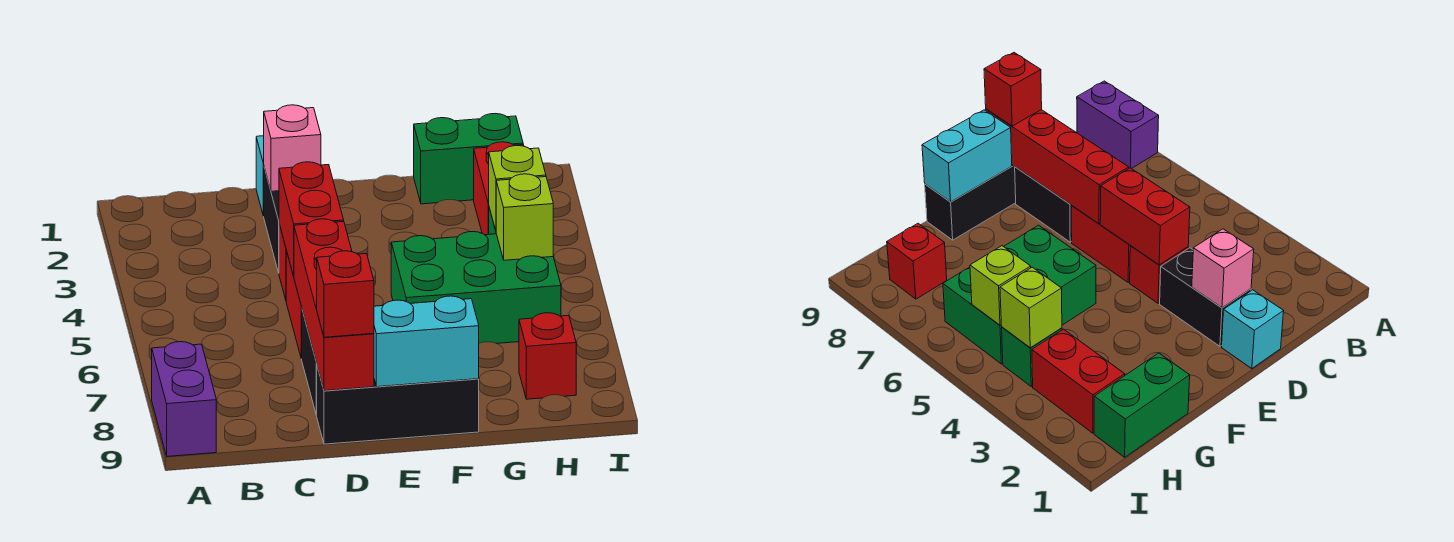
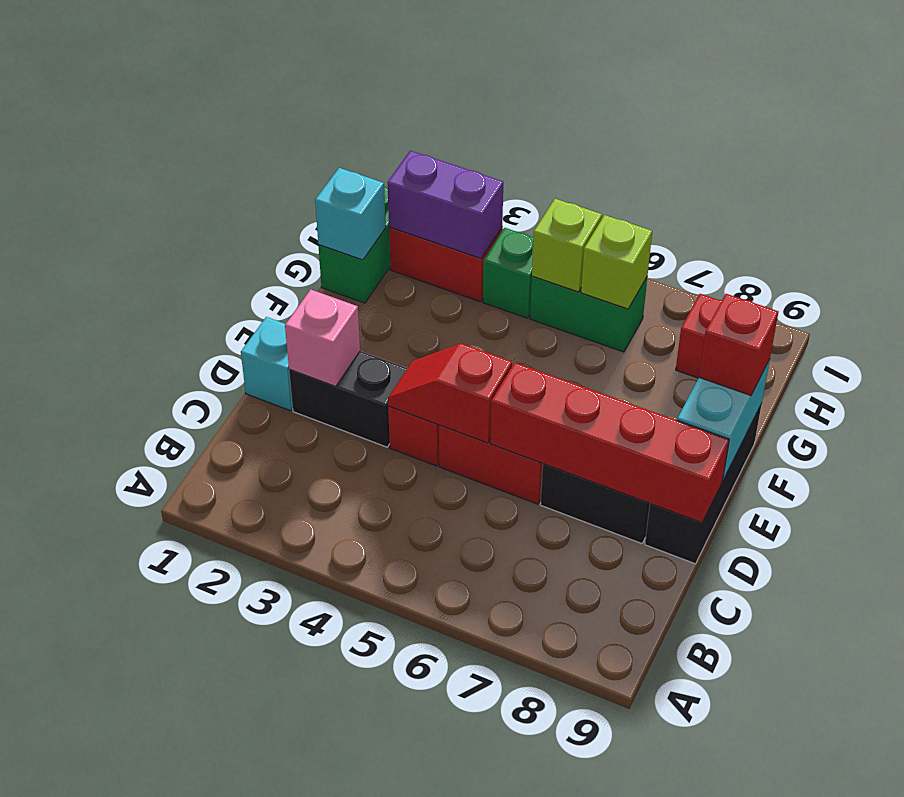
purple brick A8:A9 level 1 -> purple brick H2:H3 level 2
red brick D4:D5 level 2 -> red slope D4:D5 level 2 top 5
red brick D9 level 3 -> red brick F9 level 3
green brick F5:H6 level 1 -> green brick H5:H6 level 1
none -> cyan brick G1 level 2
lime brick H4 level 2 -> lime brick H6 level 2

